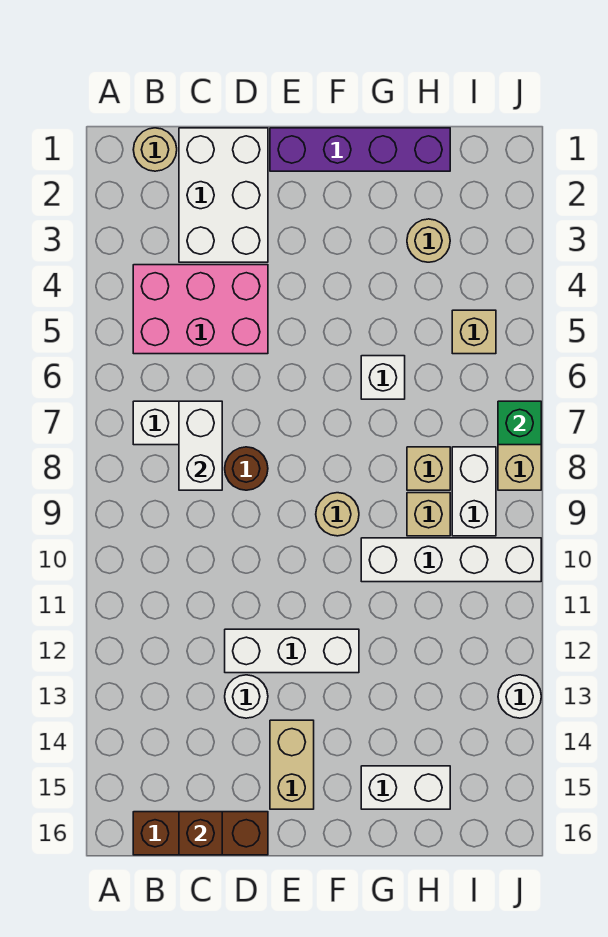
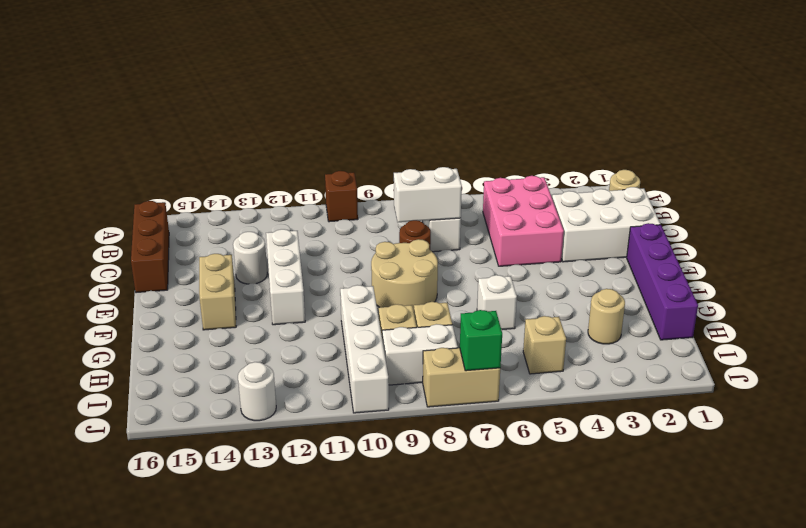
brown brick C16 level 2 -> brown brick A10 level 1
tan brick E14:E15 level 1 -> tan brick E14:F14 level 1
tan round brick F9 level 1 -> tan round brick E8:F9 level 1
white brick G15:H15 level 1 -> none

